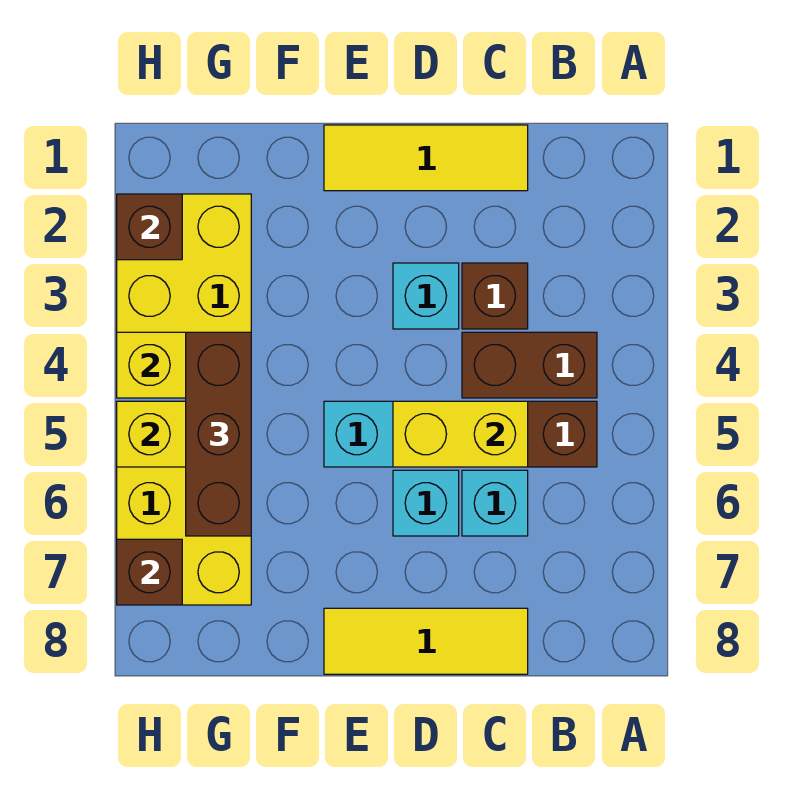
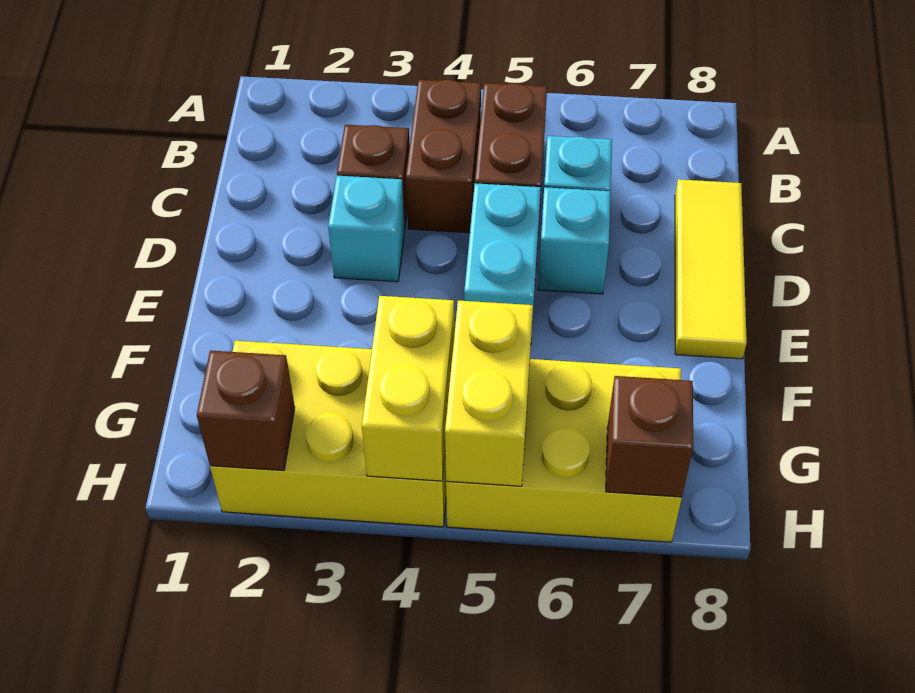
yellow tile C1:E1 level 1 -> none
yellow brick C5:D5 level 2 -> none
brown brick G4:G6 level 3 -> none

